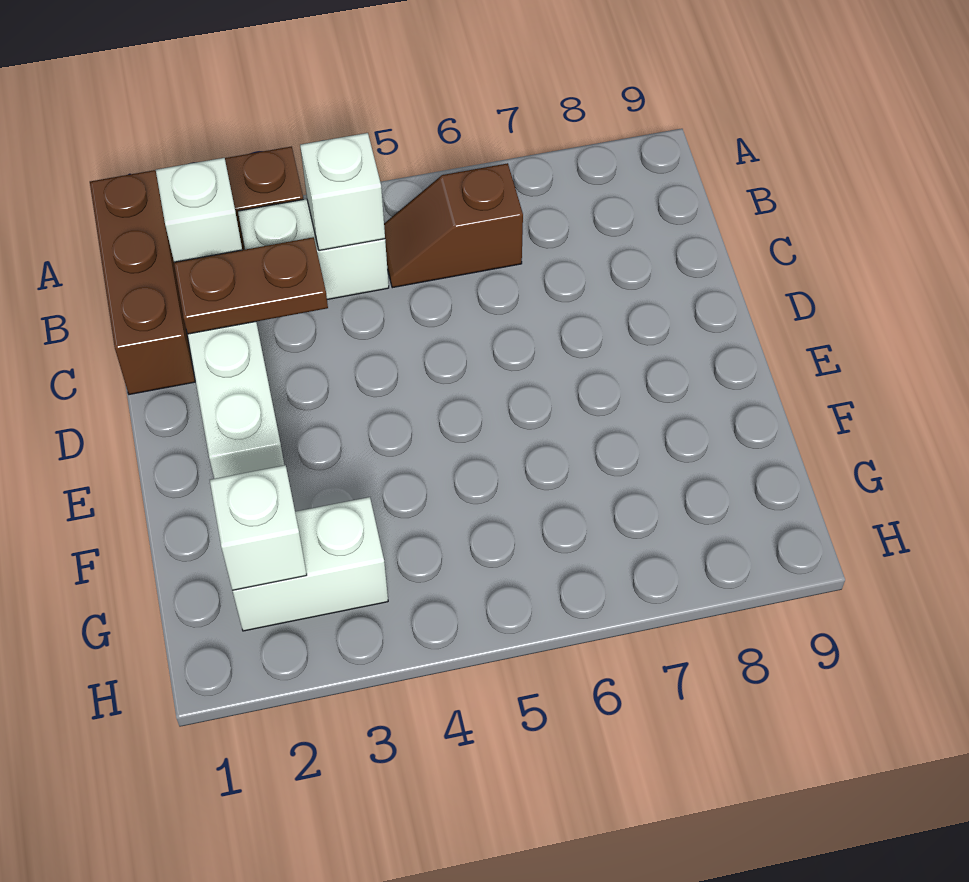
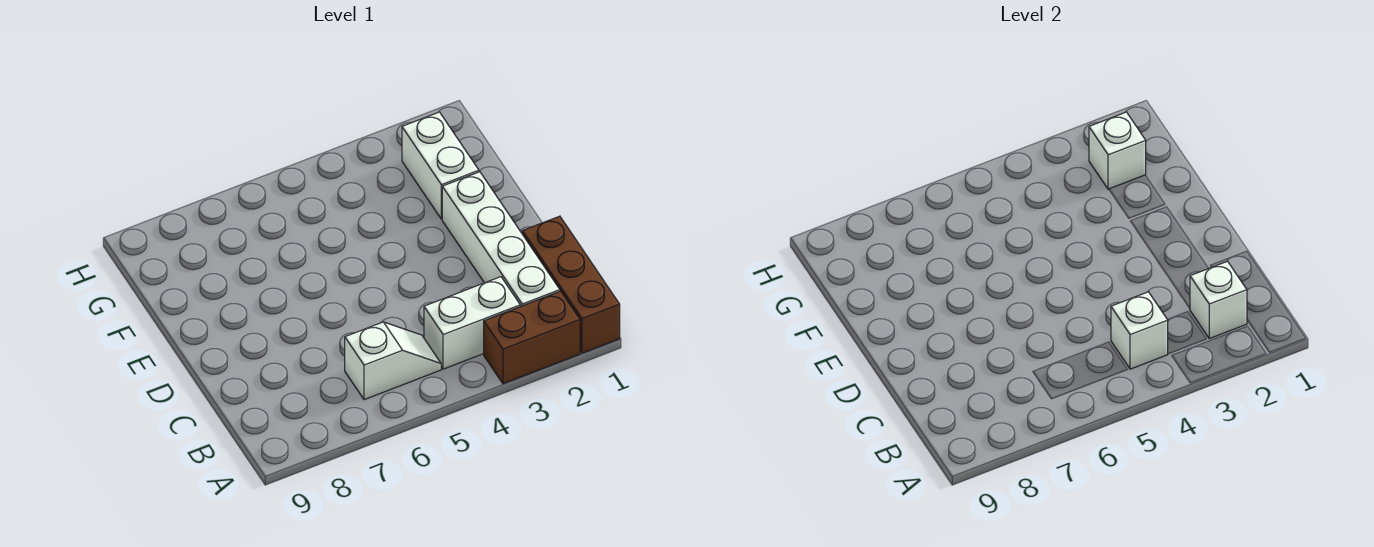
brown slope B5:B6 level 1 top 6 -> white slope B5:B6 level 1 top 6
brown plate C2:C3 level 2 -> none
white brick G2:G3 level 1 -> white brick F2:G2 level 1

